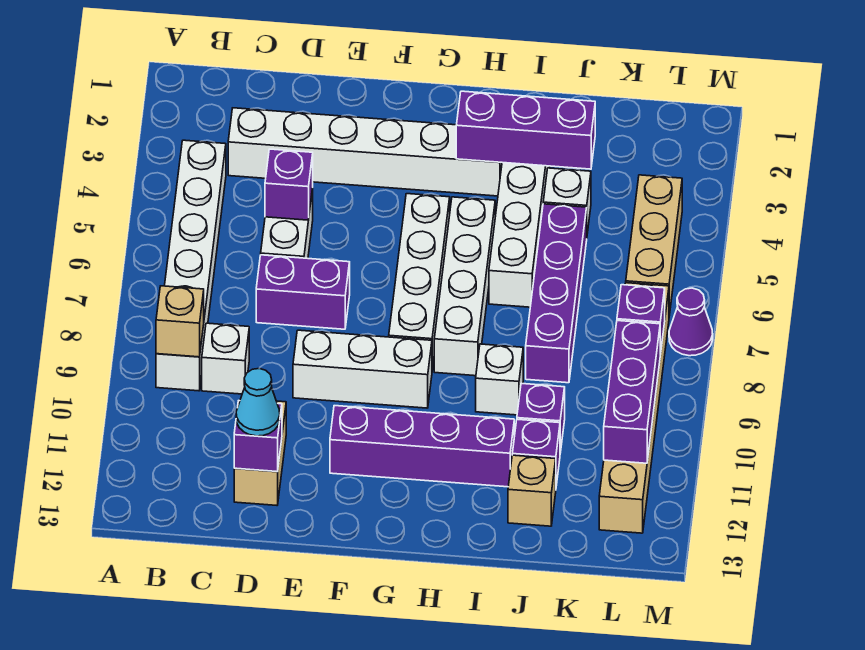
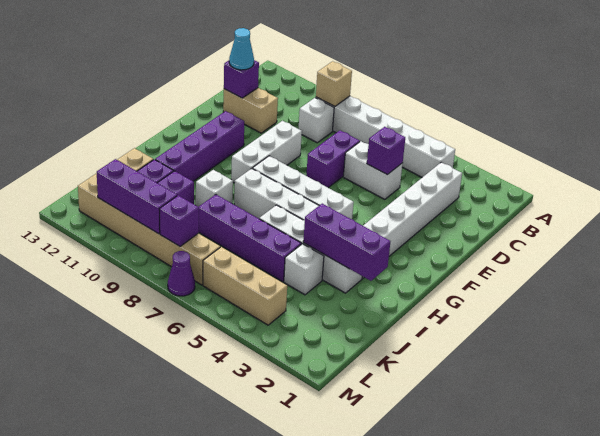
purple brick H3:J3 level 2 -> purple brick I2:I4 level 2

